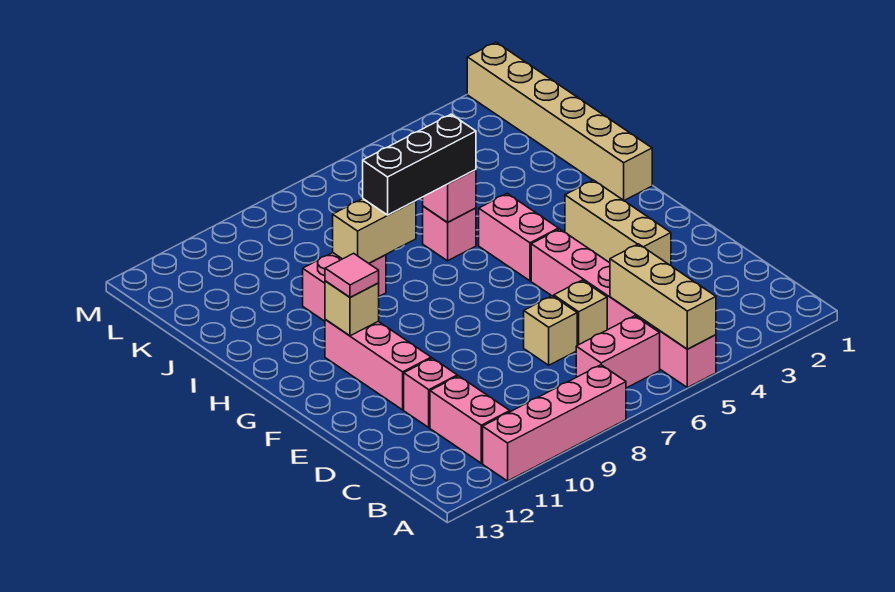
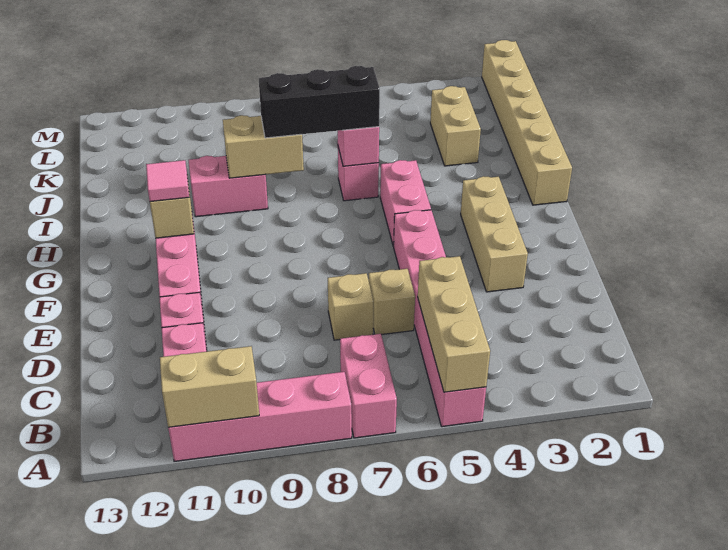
none -> tan brick A10:A11 level 2
pink brick B6:B7 level 1 -> pink brick A7:B7 level 1
none -> tan brick J3:K3 level 1

